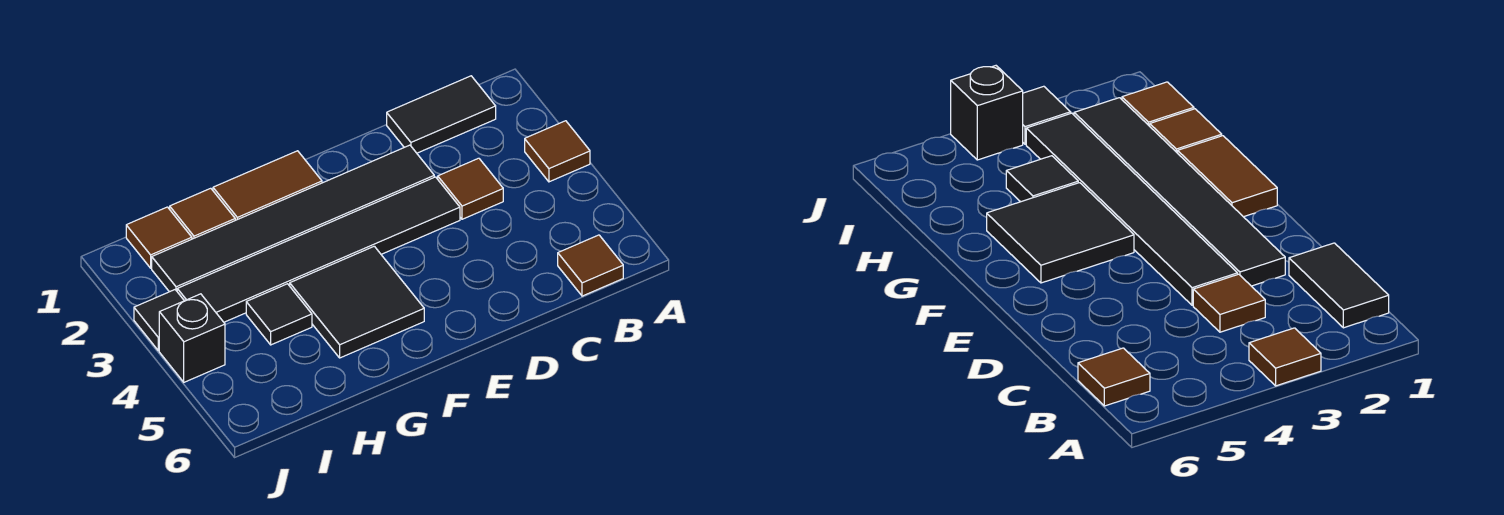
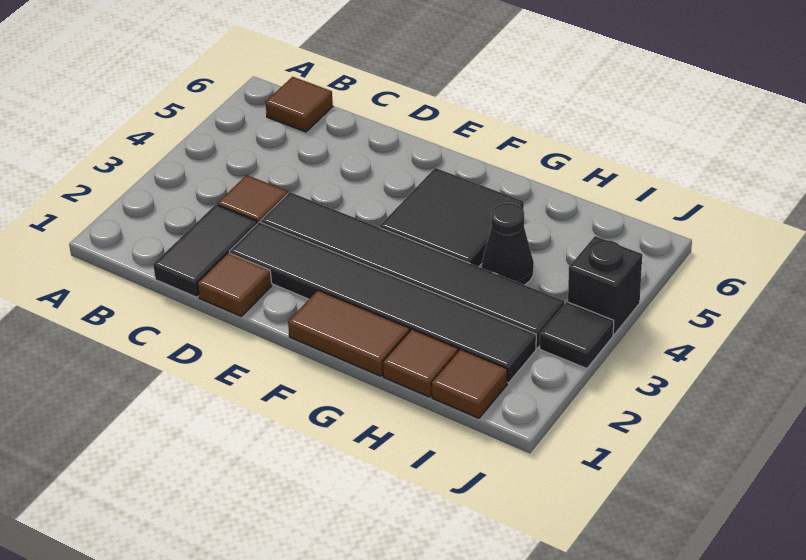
brown tile A3 level 1 -> brown tile D1 level 1
black tile B1:C1 level 1 -> black tile C1:C2 level 1
black tile H4 level 1 -> black cone H4 level 1

